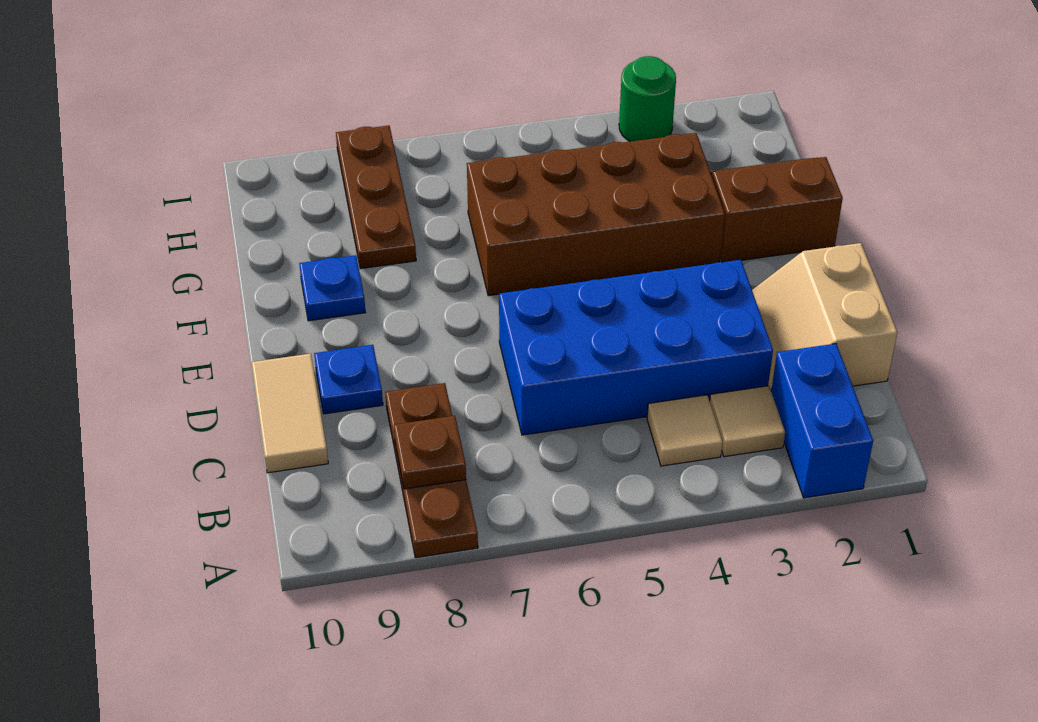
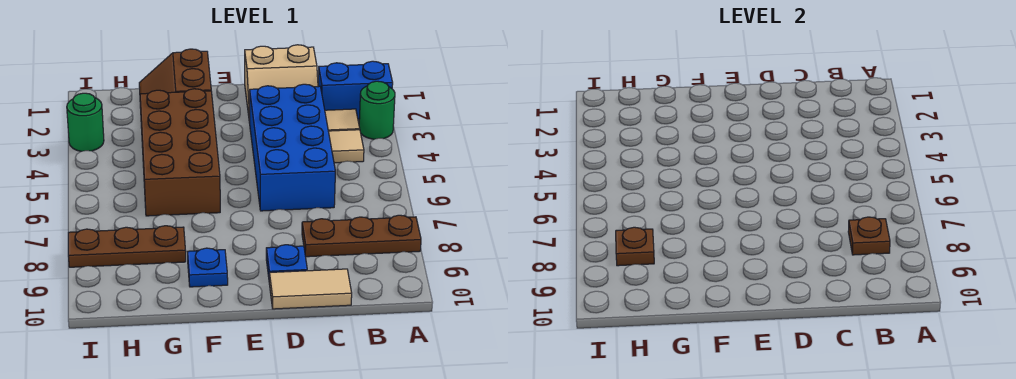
none -> green round brick A3 level 1
none -> brown plate H8 level 2

